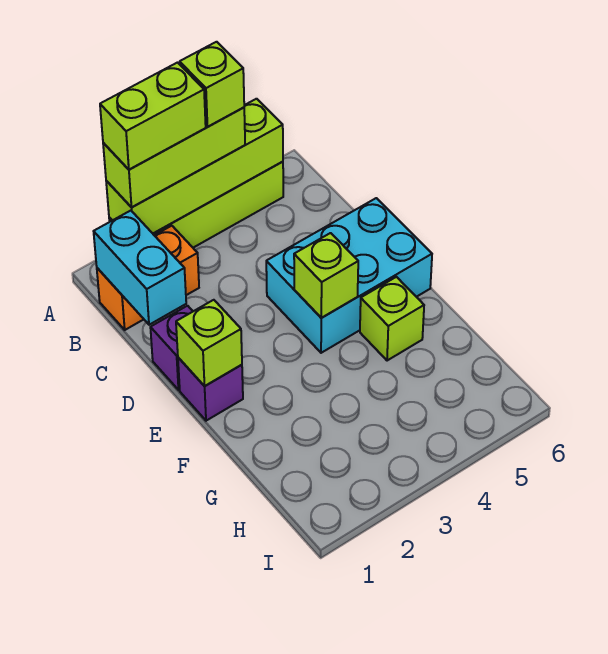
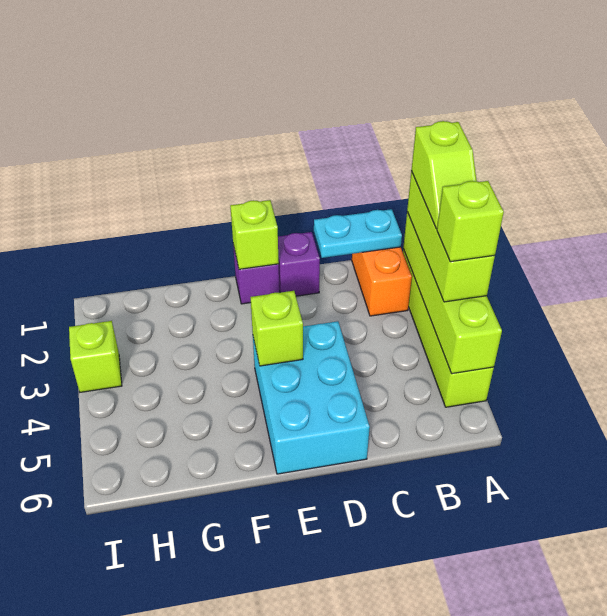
lime brick A2:A3 level 4 -> lime slope A2:A3 level 4 top 2
cyan brick B1:C1 level 2 -> cyan plate B1:C1 level 2
lime brick F5 level 1 -> lime brick I3 level 1

